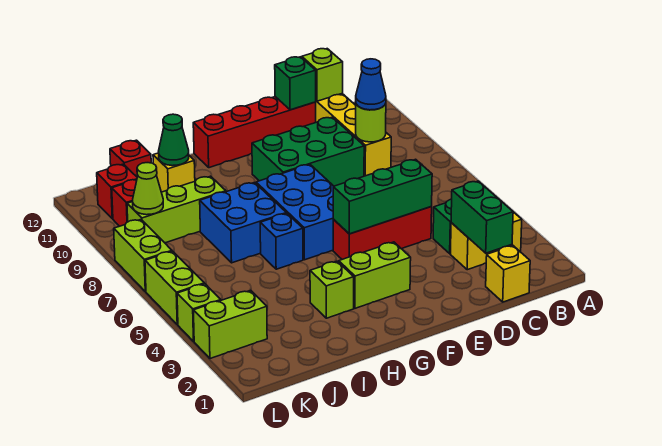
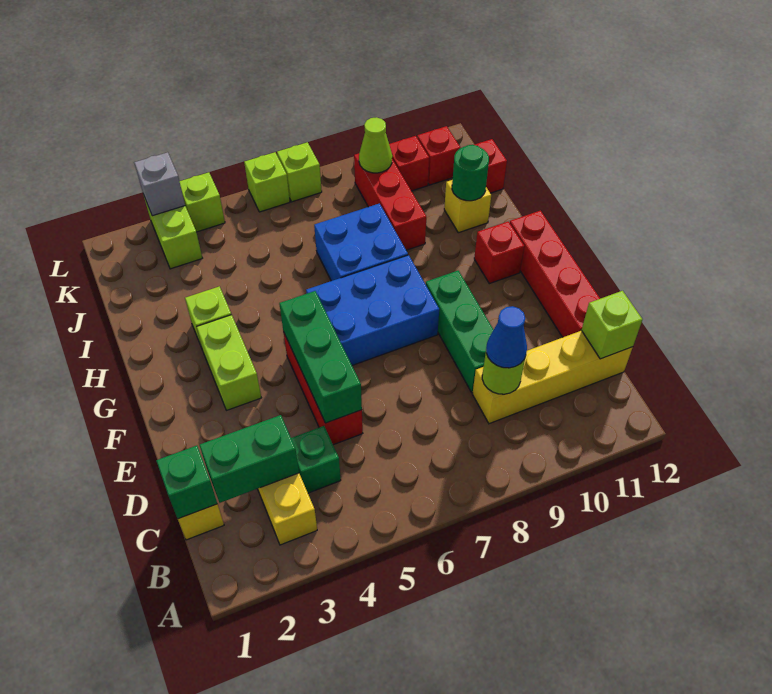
green brick D9:F10 level 1 -> green brick D9:F9 level 1
green brick D12 level 2 -> green brick C1 level 2
none -> red brick G11 level 1
blue brick H6 level 1 -> none
lime brick I9:K9 level 1 -> red brick I9:K9 level 1
green cone I11 level 2 -> green round brick I11 level 2
none -> grey brick L3 level 2
lime brick L5:L6 level 1 -> lime brick L6 level 1
lime brick L7:L8 level 1 -> lime brick L7 level 1

